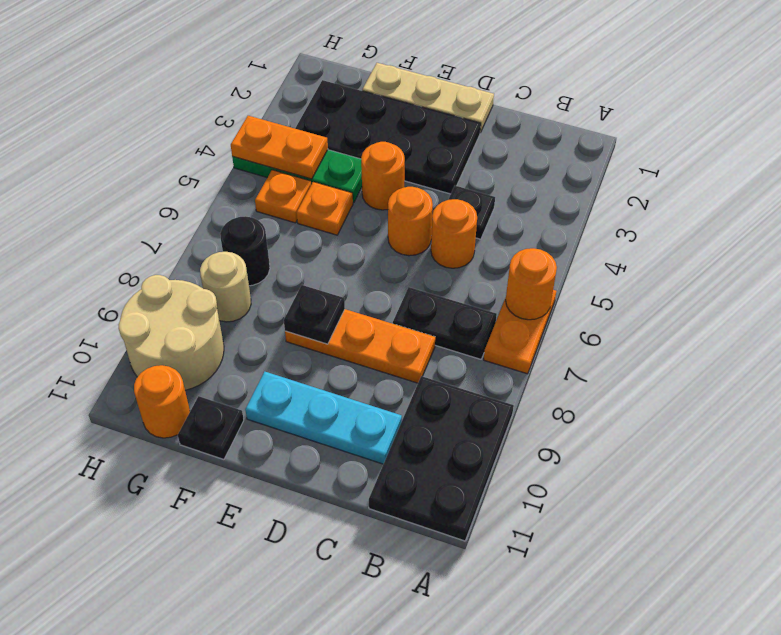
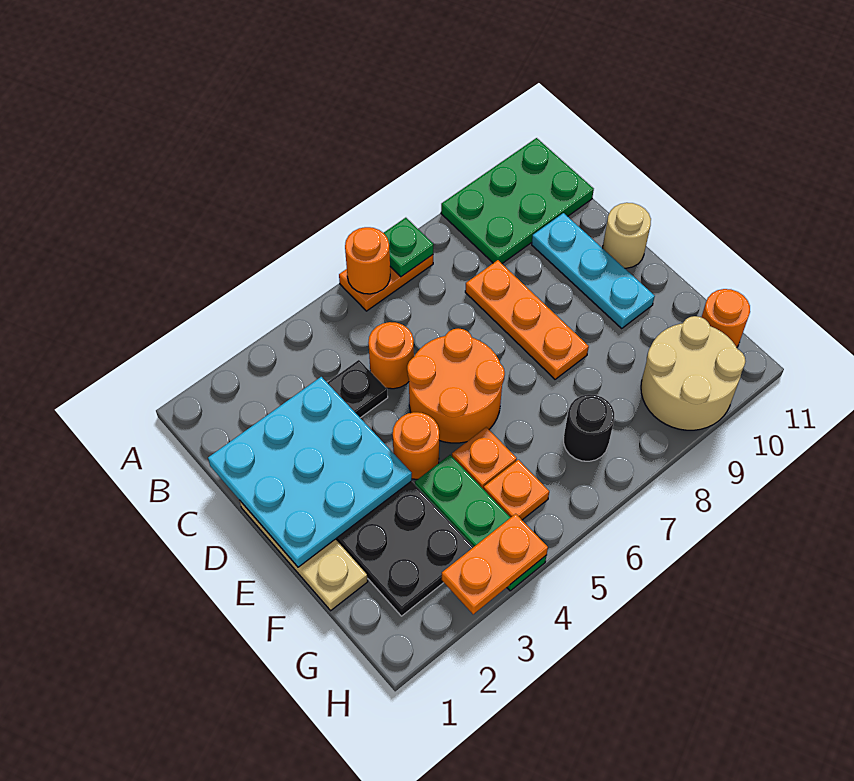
none -> green plate A7 level 2
black plate A9:B11 level 1 -> green plate A9:B11 level 1
black plate B7:C7 level 1 -> none
none -> cyan plate C1:E3 level 2
orange round brick D5 level 1 -> orange round brick D5:E6 level 1
black plate E8 level 2 -> none
black plate F11 level 1 -> none
orange plate G4:H4 level 2 -> orange plate H3:H4 level 2
tan round brick G8 level 1 -> tan round brick D11 level 1

